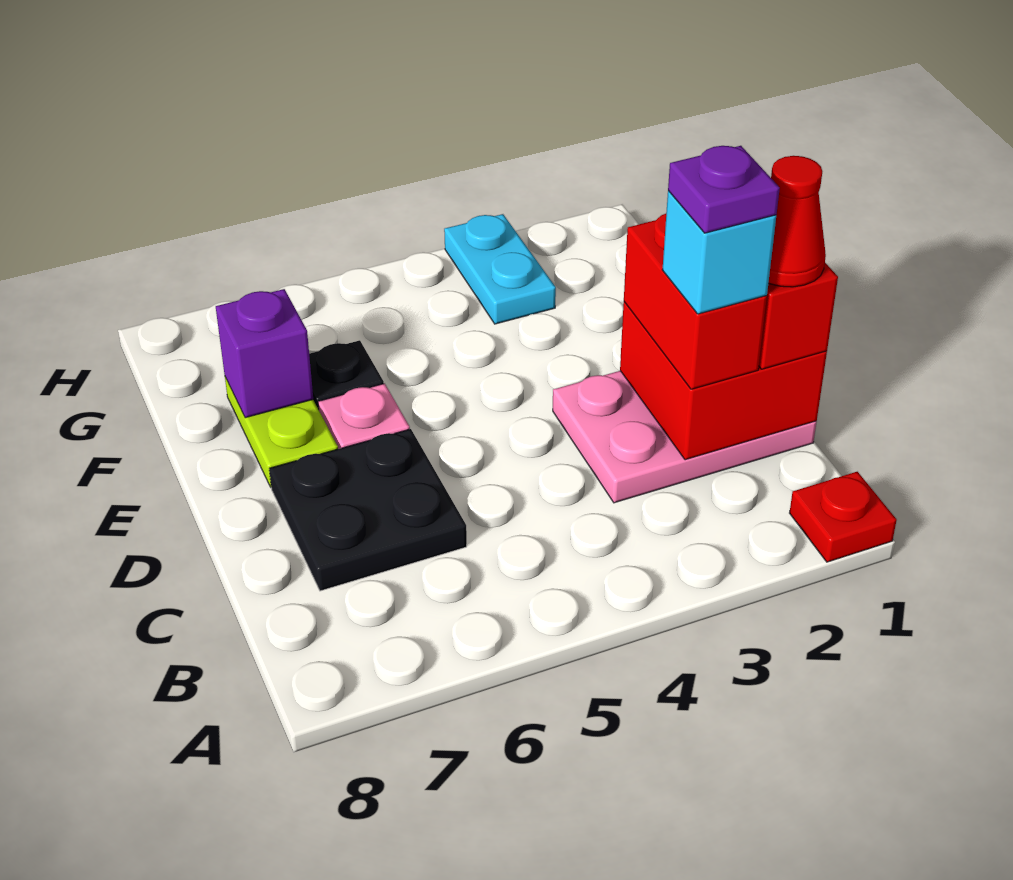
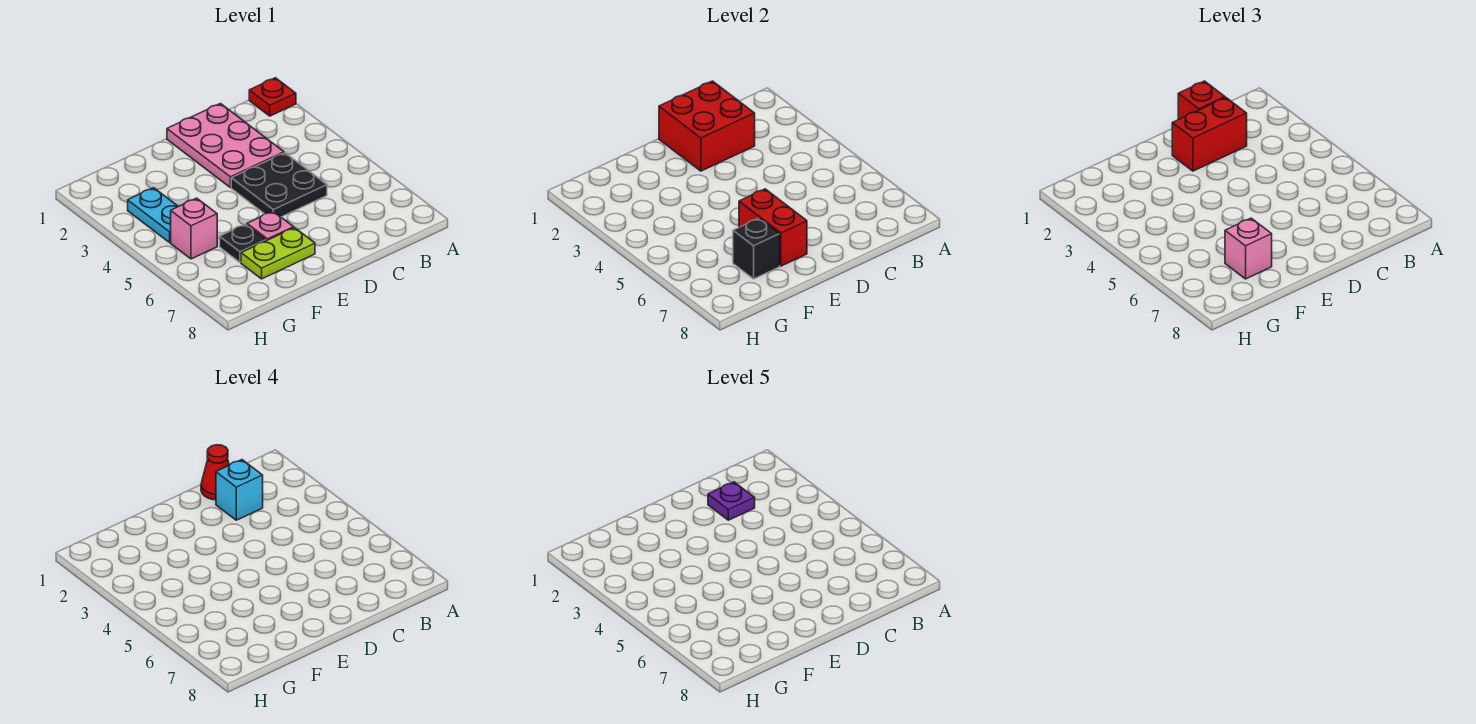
black plate C6:D7 level 1 -> black plate C4:D5 level 1
none -> red brick E6:E7 level 2
purple brick F7 level 2 -> black brick F7 level 2
none -> pink brick F7 level 3
cyan plate G3:H3 level 1 -> cyan plate G3:G4 level 1
none -> pink brick G5 level 1

